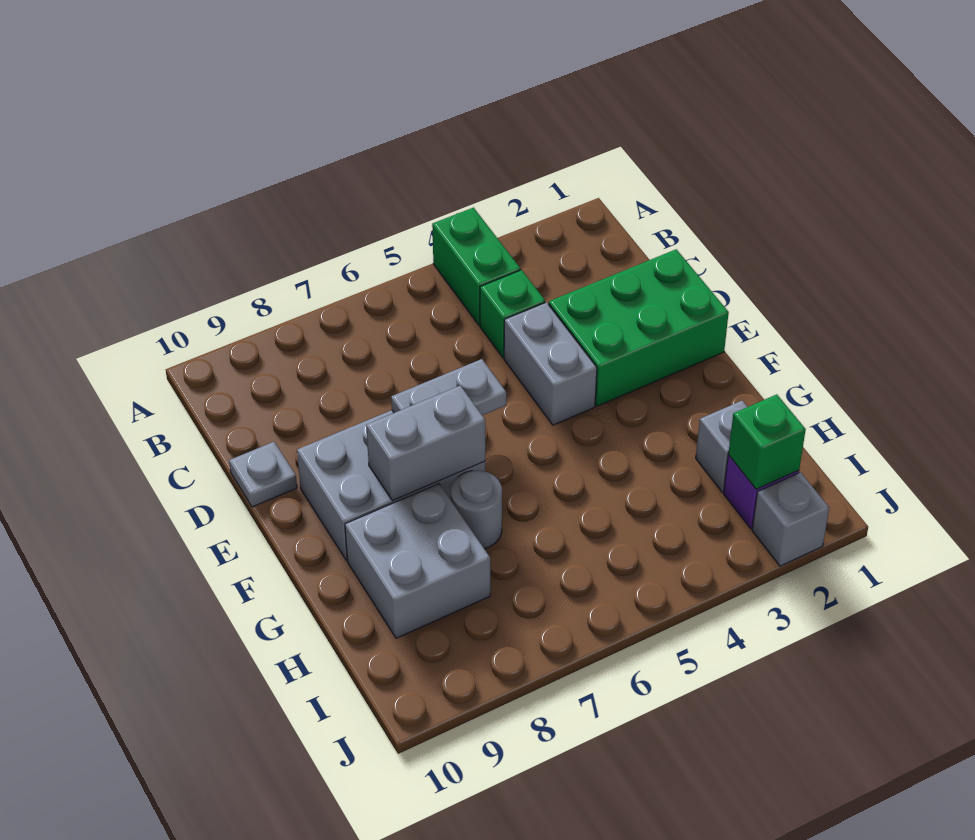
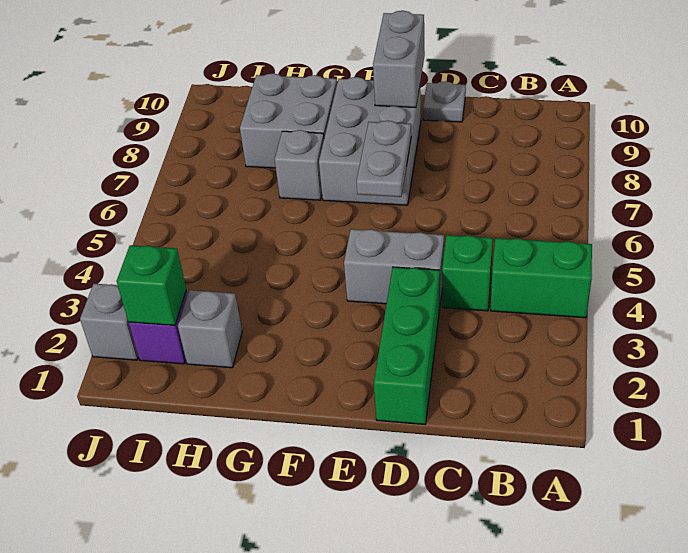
green brick D1:E3 level 1 -> green brick D1:D3 level 1
grey brick F7:F8 level 2 -> grey brick E9:E10 level 2
grey round brick G7 level 1 -> grey brick G7 level 1

